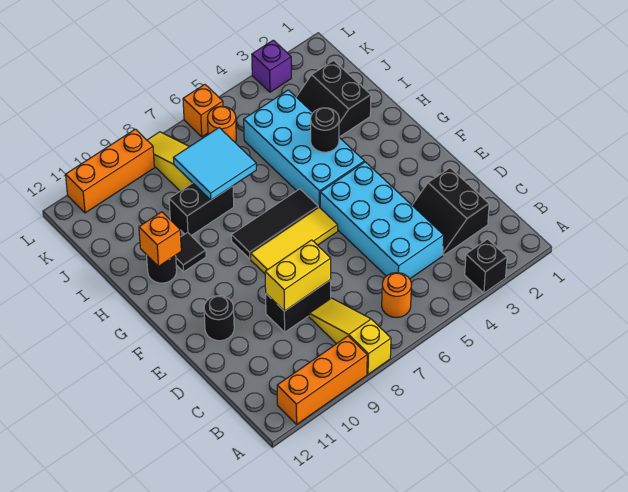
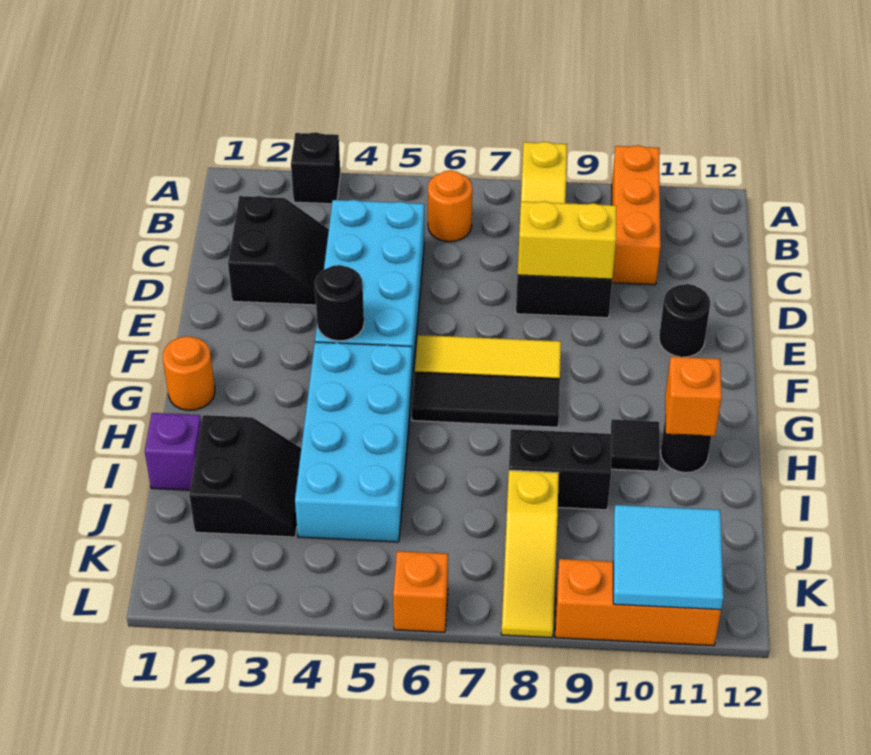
orange brick A9:A11 level 1 -> orange brick A10:C10 level 1
black round brick H4 level 2 -> black round brick F4 level 2
cyan tile I7:J8 level 2 -> cyan tile K10:L11 level 2
orange round brick K6 level 1 -> orange round brick G1 level 1
purple brick L3 level 1 -> purple brick I1 level 1

